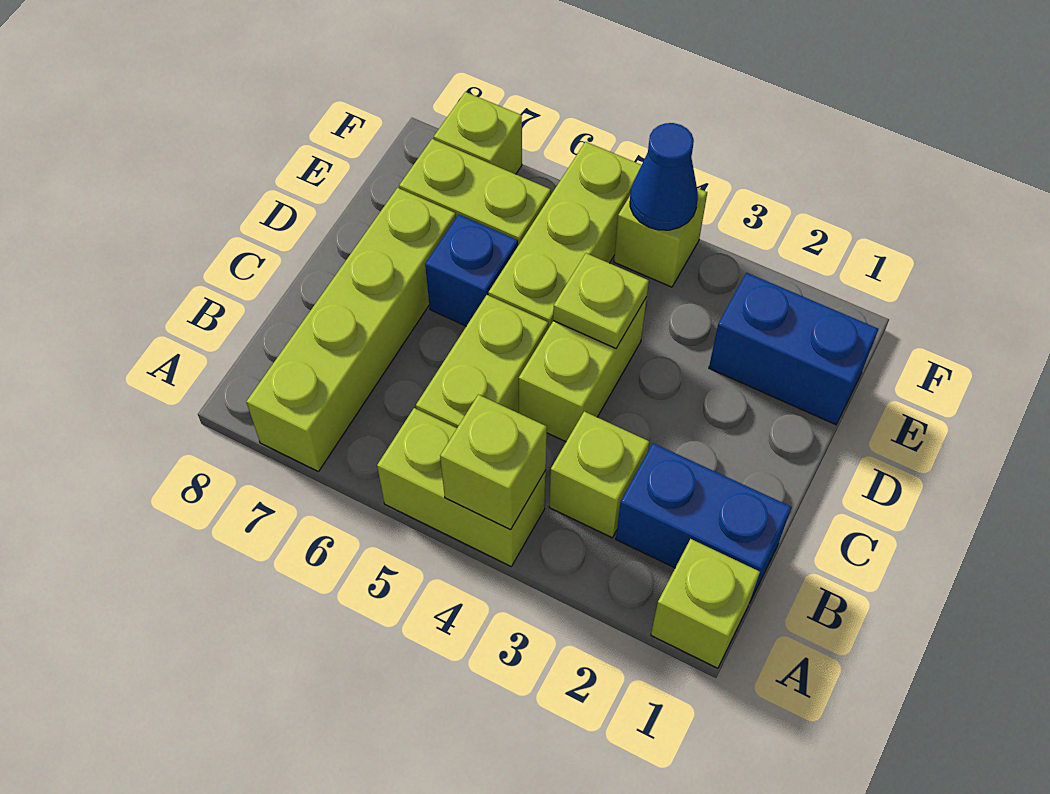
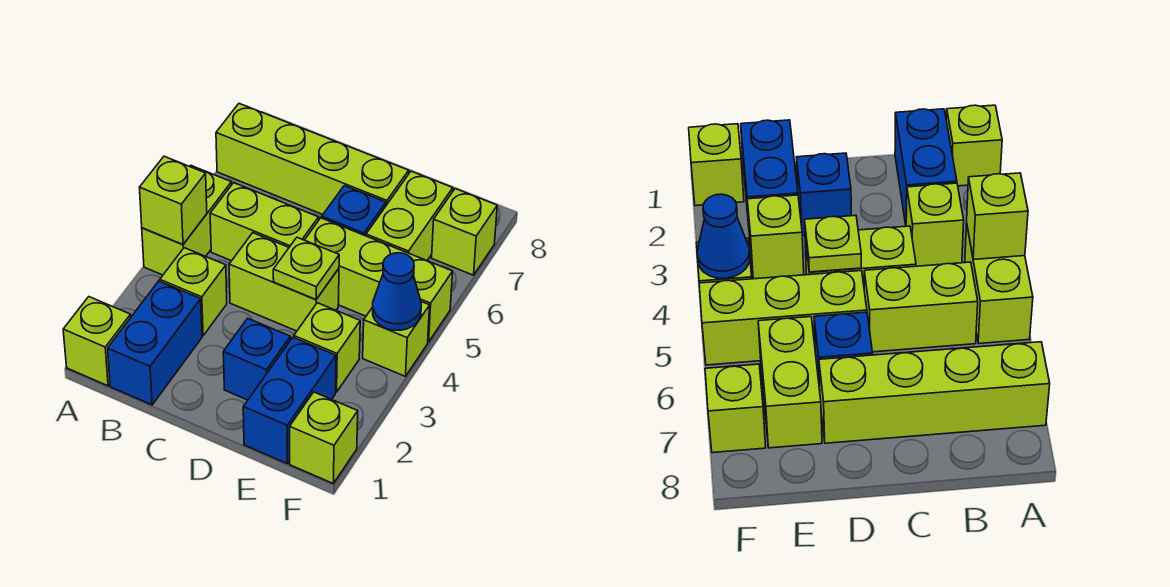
none -> blue brick D2 level 1
none -> lime brick E3 level 1
none -> lime brick F1 level 1

